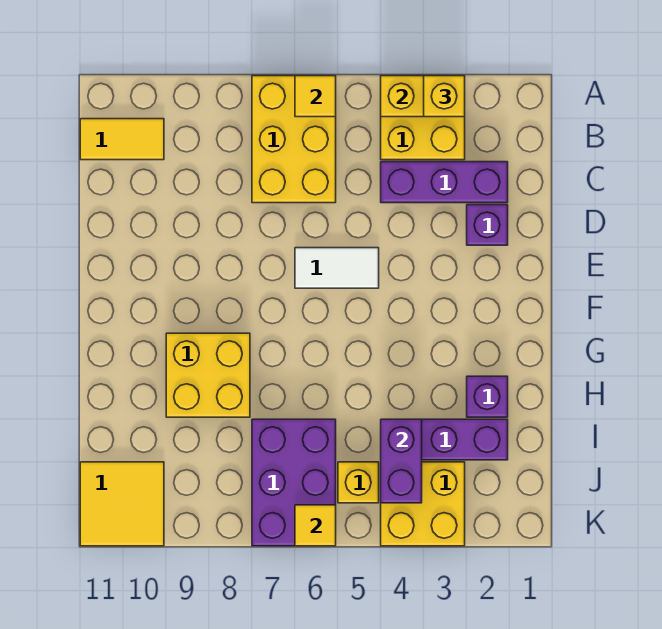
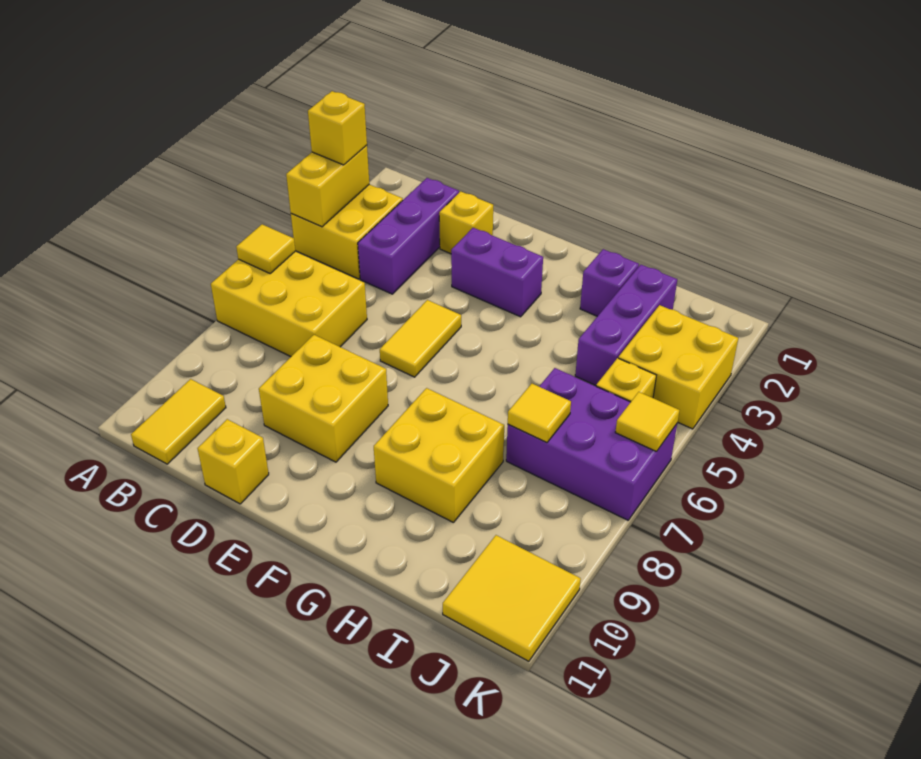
purple brick D2 level 1 -> yellow brick D2 level 1
none -> yellow brick D8:E9 level 1
none -> yellow brick D11 level 1
white tile E5:E6 level 1 -> yellow tile E5:E6 level 1
purple brick I4:J4 level 2 -> purple brick E3:F3 level 1
none -> yellow tile I7 level 2

